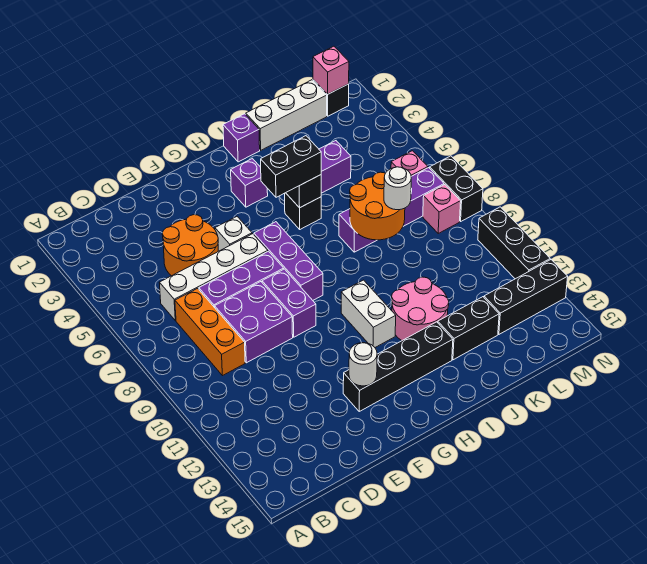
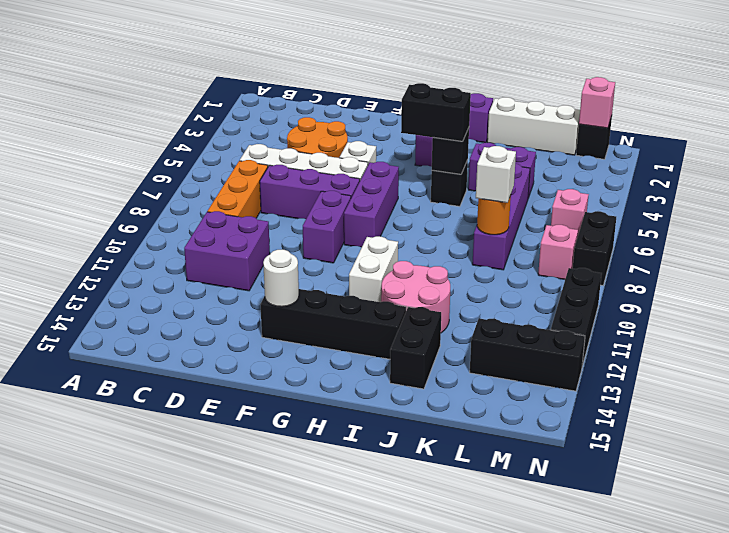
purple brick D8:E9 level 1 -> purple brick C10:D11 level 1
purple brick J7:M7 level 1 -> purple brick K5:K8 level 1
orange round brick J7:K8 level 2 -> orange round brick K8 level 2
black brick J13:K13 level 1 -> black brick J13:J14 level 1
white round brick K8 level 3 -> white brick K8 level 3

